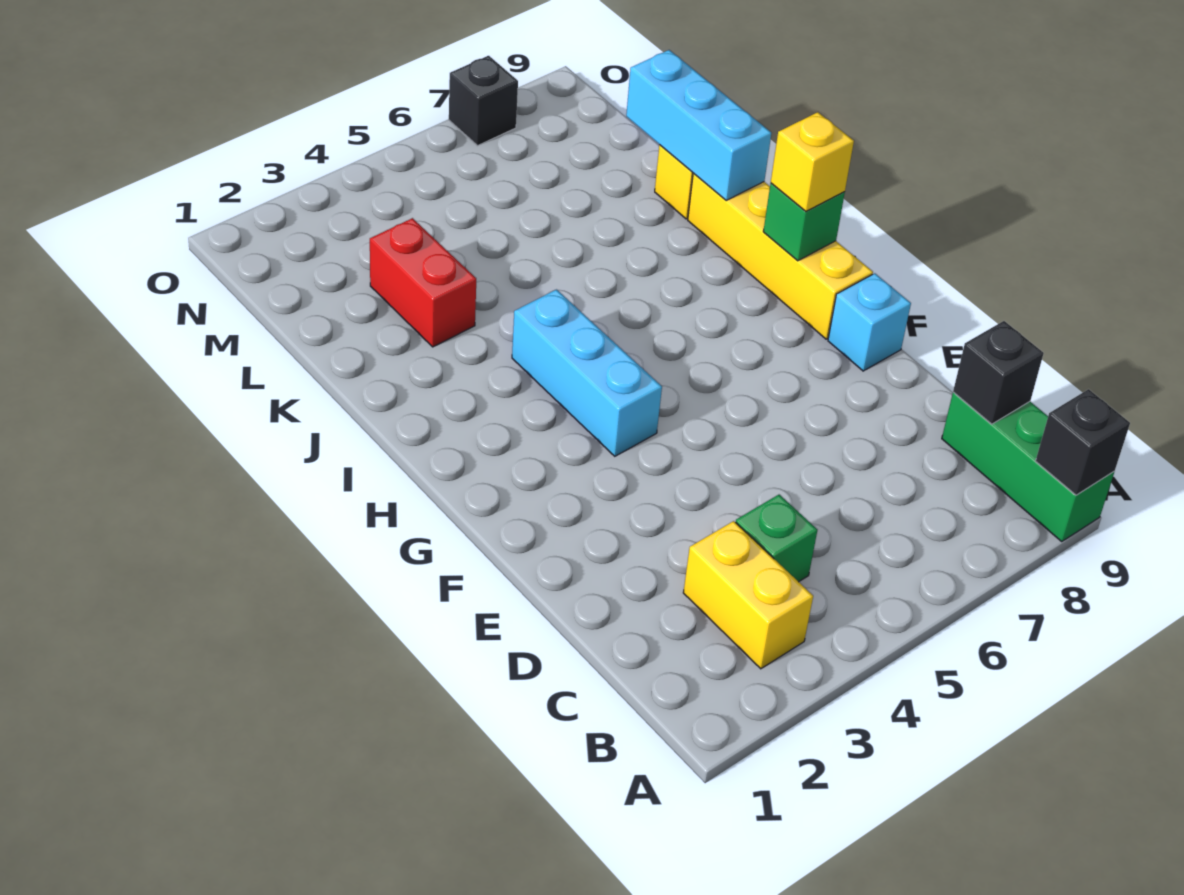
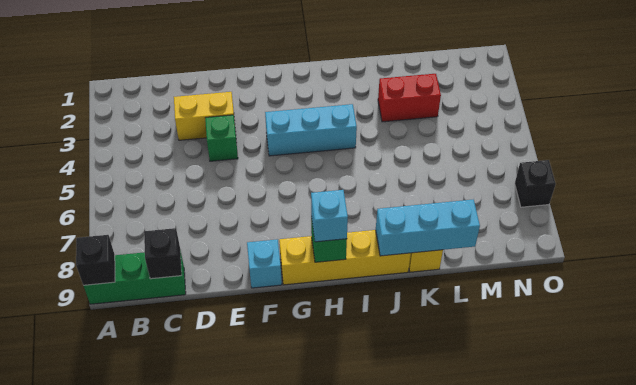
yellow brick B3:C3 level 1 -> yellow brick D3:E3 level 1
green brick C4 level 1 -> green brick E4 level 1
yellow brick H9 level 3 -> cyan brick H9 level 3

